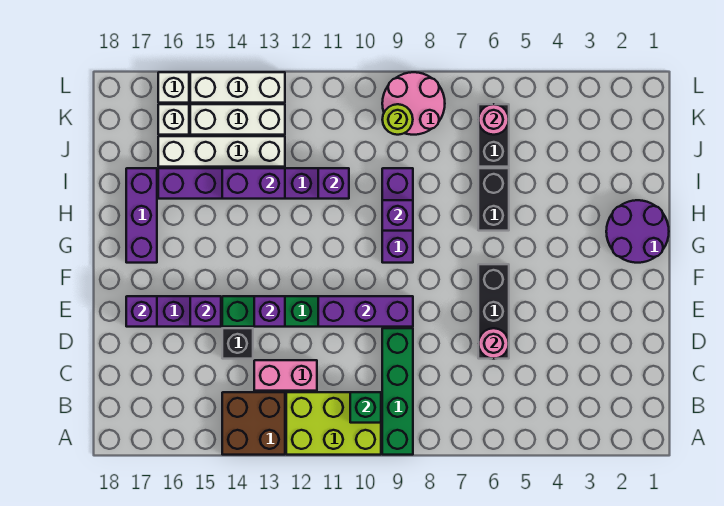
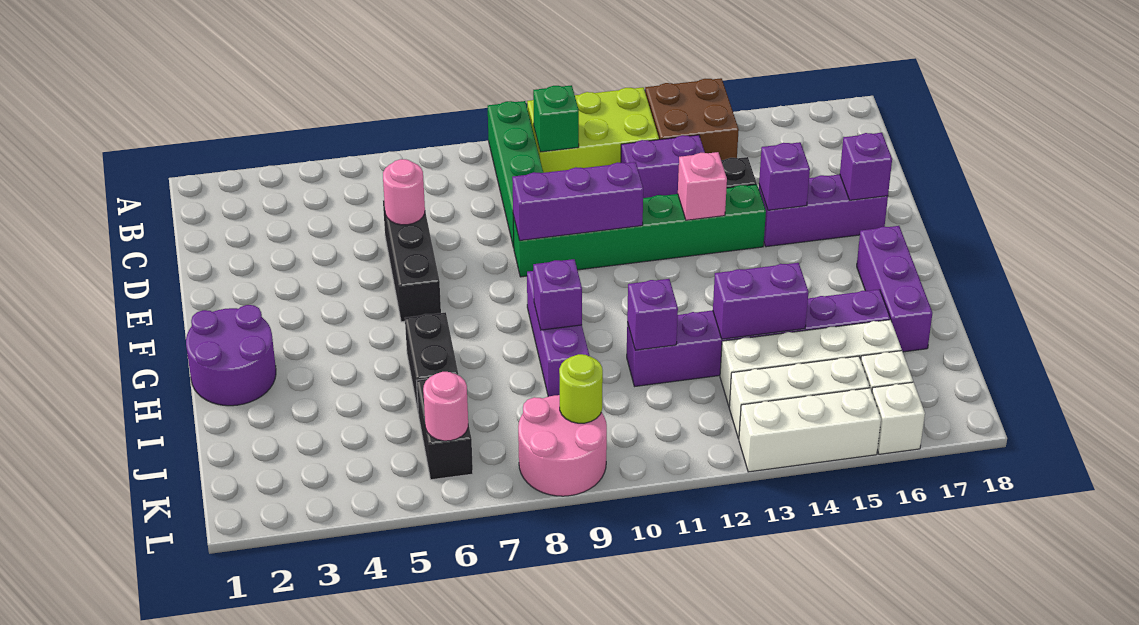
pink brick C12:C13 level 1 -> purple brick C12:C13 level 1
purple brick E13 level 2 -> pink brick E13 level 2

